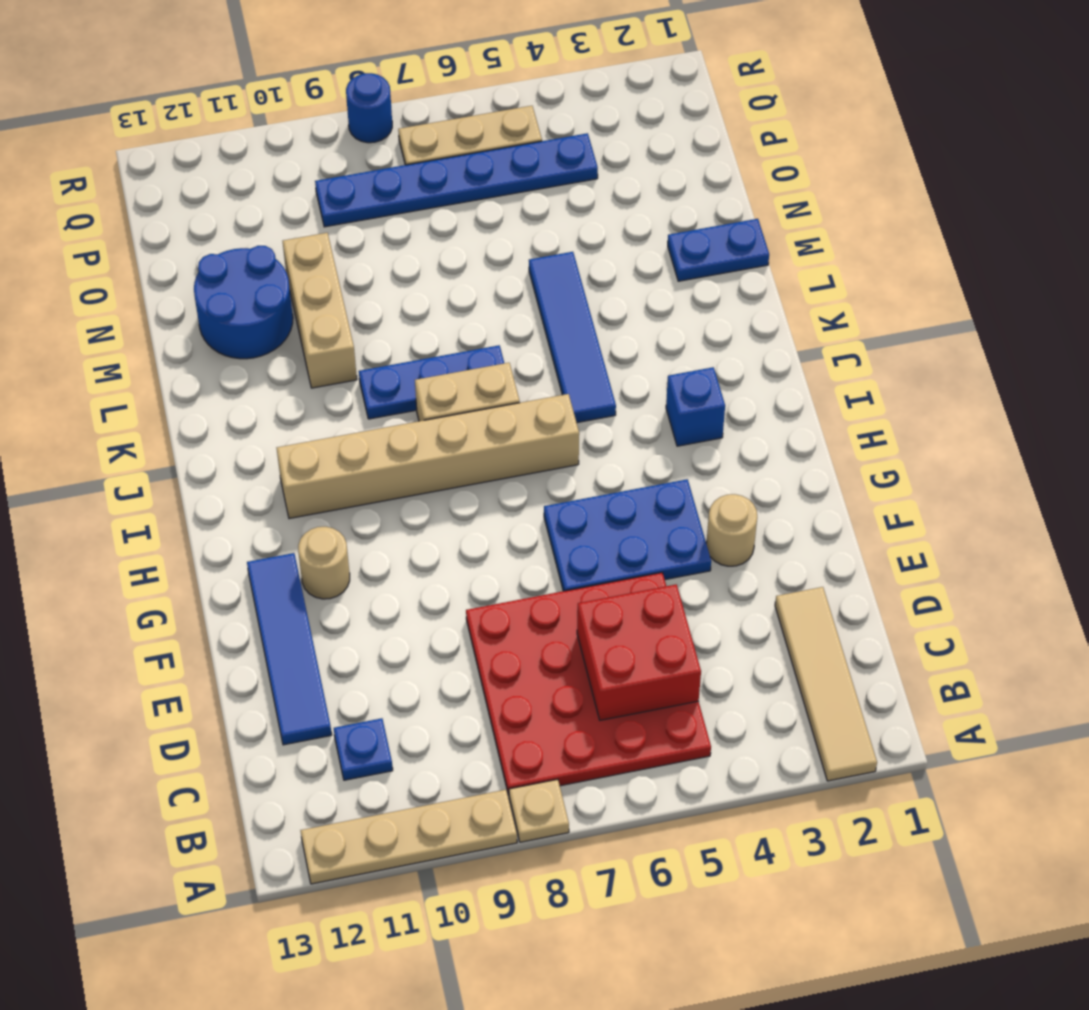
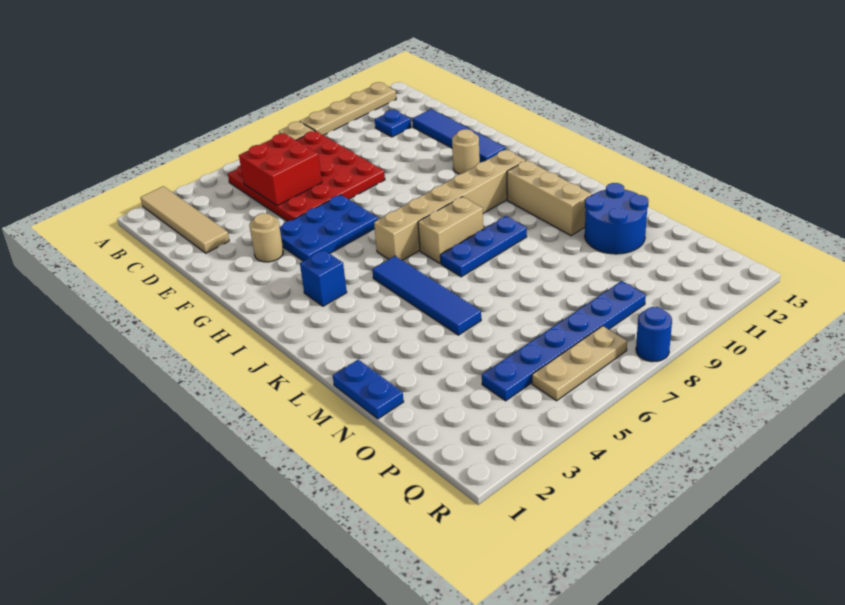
tan brick L10:N10 level 1 -> tan brick J11:L11 level 1
blue plate M1:M2 level 1 -> blue plate M1:N1 level 1

